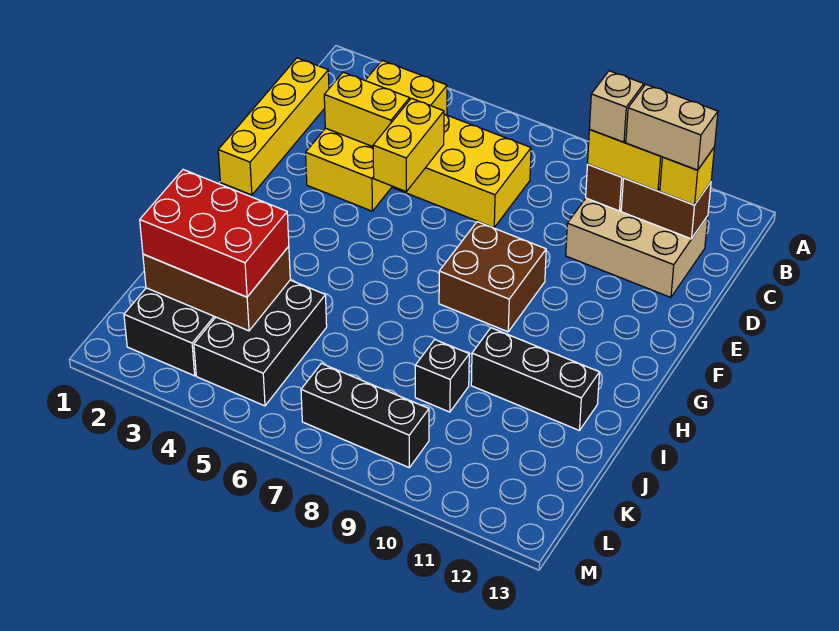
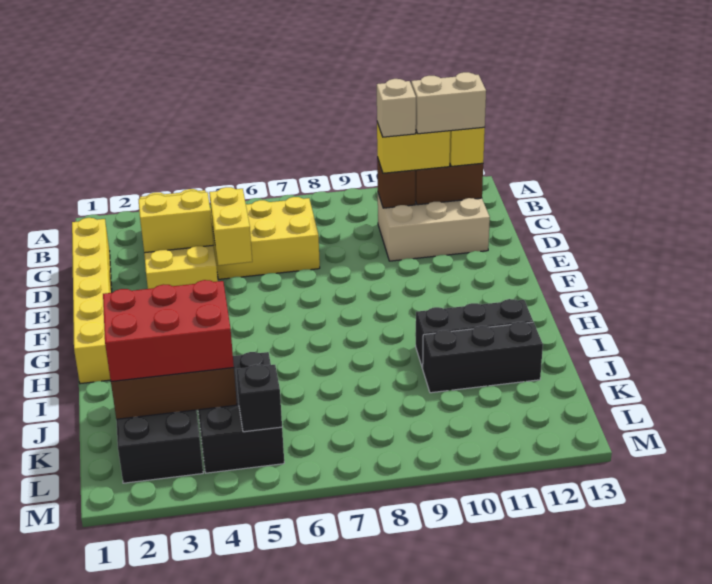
yellow brick C1:F1 level 1 -> yellow brick C1:H1 level 1
brown brick F8:G9 level 1 -> none
black brick J9 level 1 -> black brick L5 level 2
black brick L7:L9 level 1 -> black brick J10:J12 level 1

